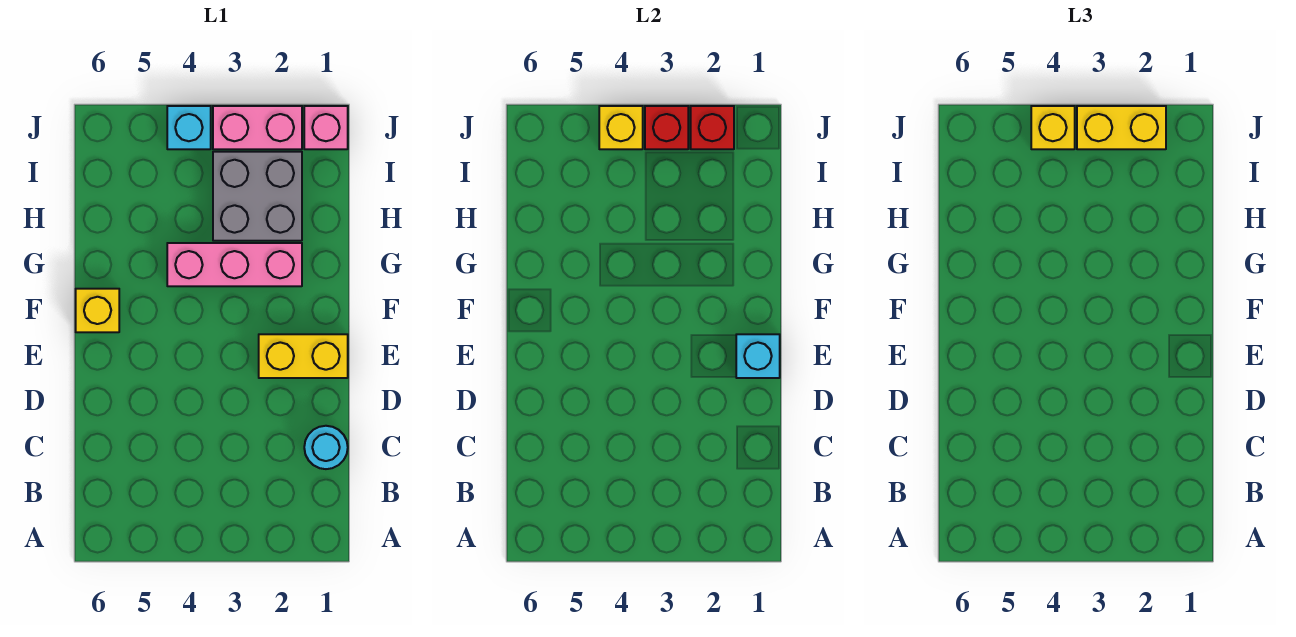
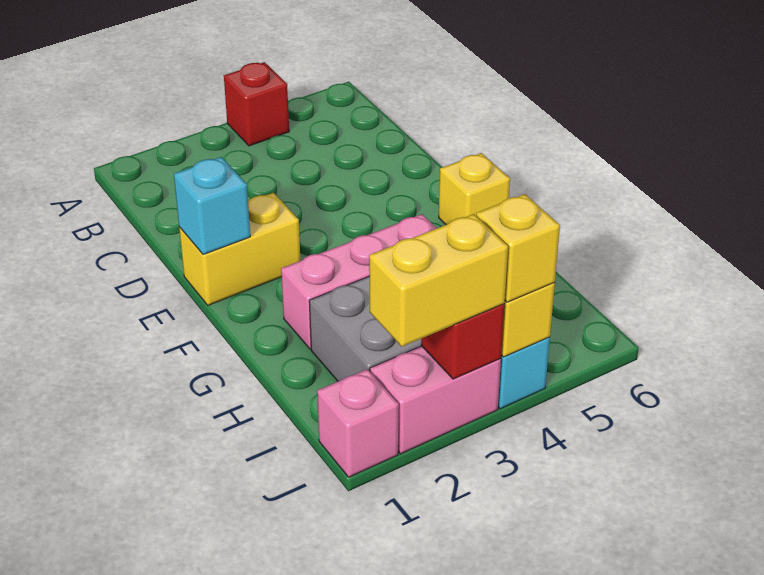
cyan round brick C1 level 1 -> none
red brick J2 level 2 -> red brick A4 level 1

